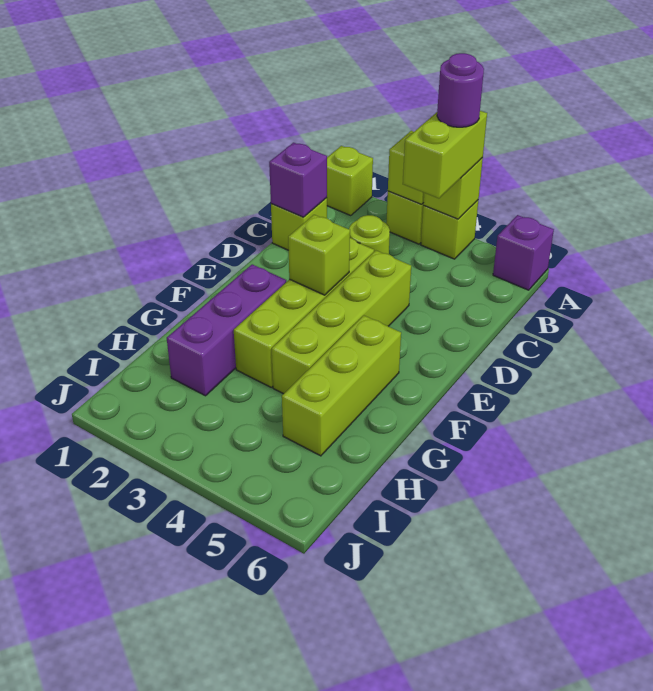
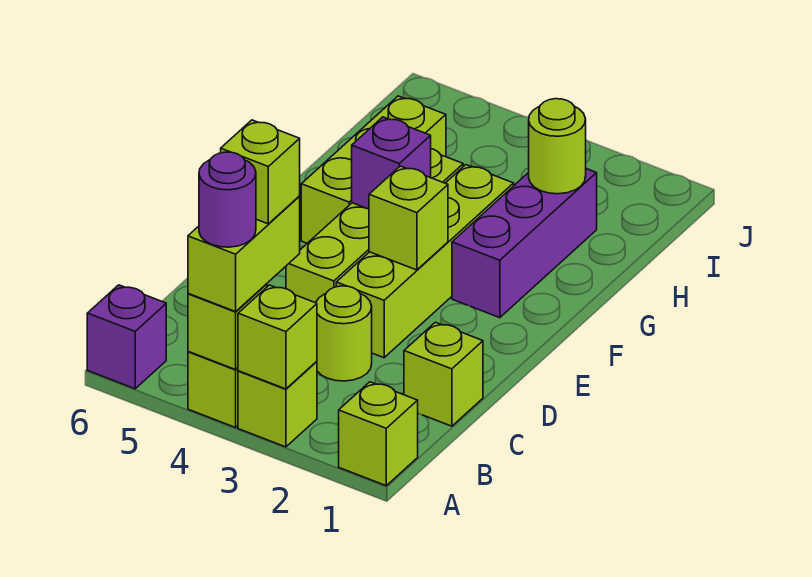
none -> lime brick B4 level 4
purple brick C1 level 2 -> purple brick F4 level 2
none -> lime round brick H2 level 2

